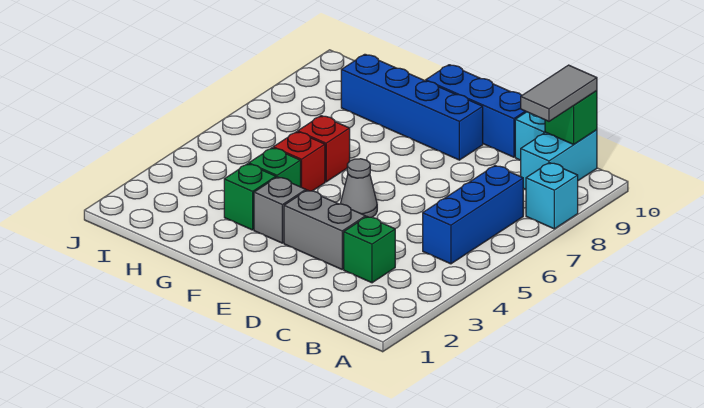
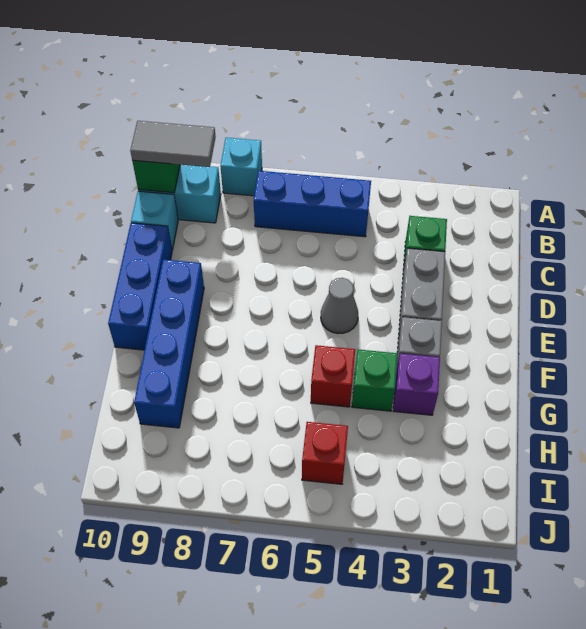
green brick G3 level 1 -> purple brick G3 level 1
red brick G6 level 1 -> red brick I5 level 1

